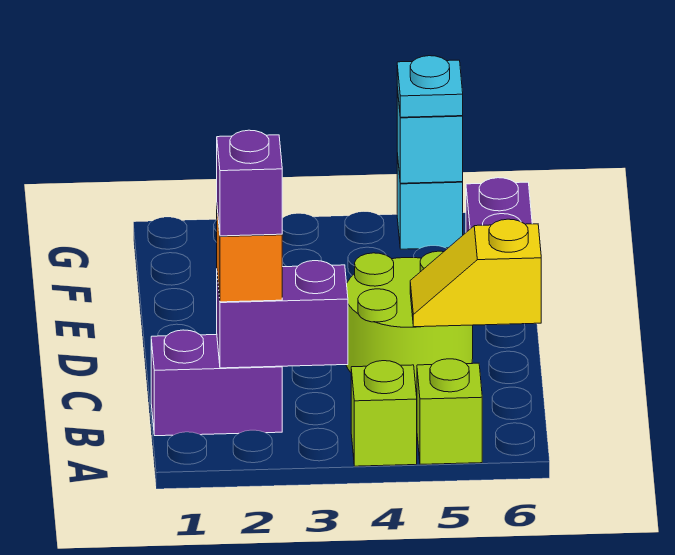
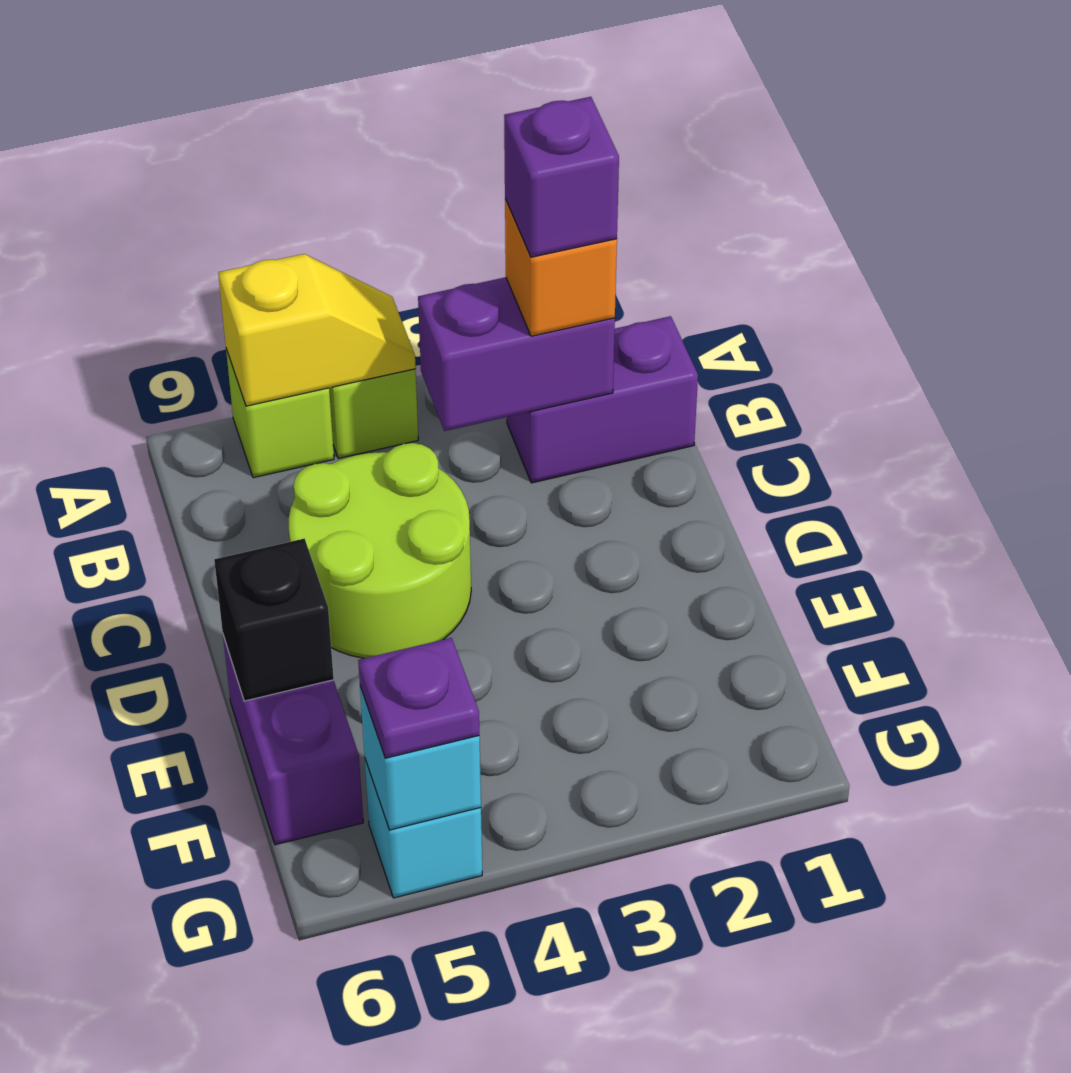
yellow slope C5:C6 level 2 top 6 -> yellow slope A4:A5 level 2 top 5
none -> black brick E6 level 2
cyan plate G5 level 3 -> purple plate G5 level 3

